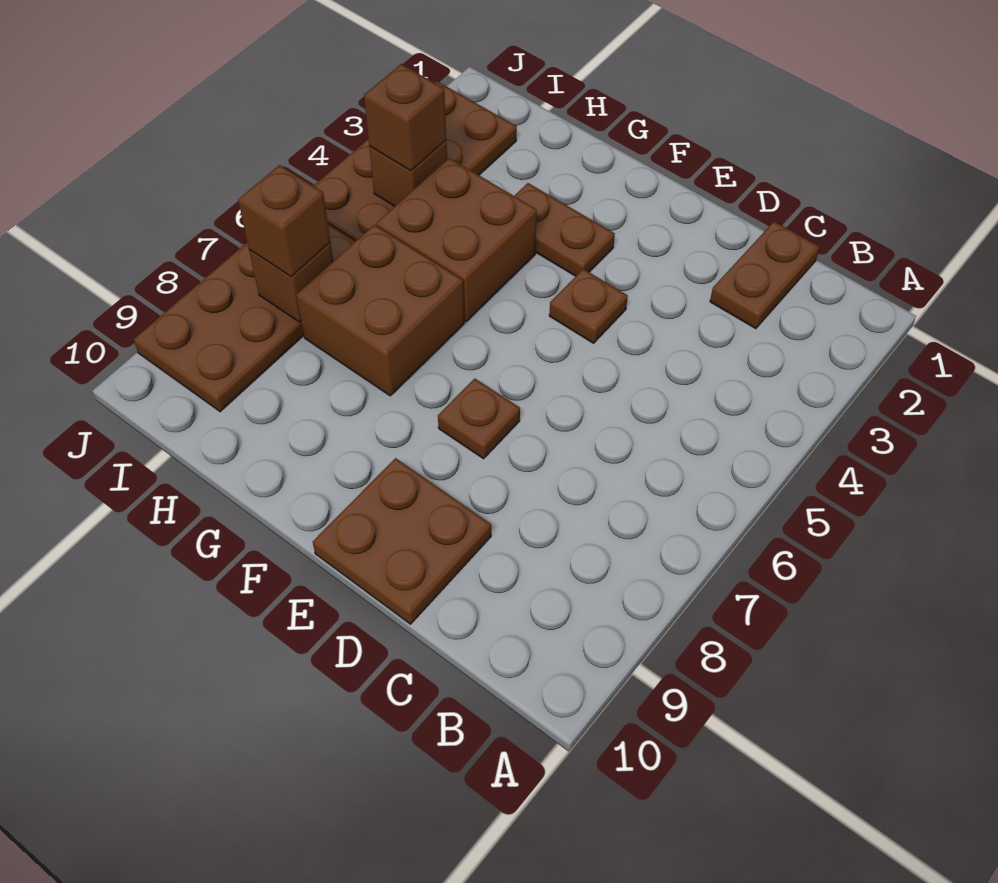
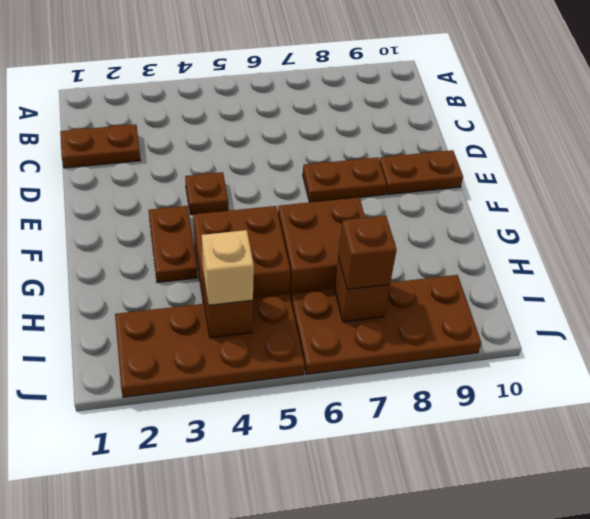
brown plate D9:E10 level 1 -> brown plate E9:E10 level 1
brown plate E7 level 1 -> brown plate E7:E8 level 1
brown brick I4 level 3 -> tan brick I4 level 3

